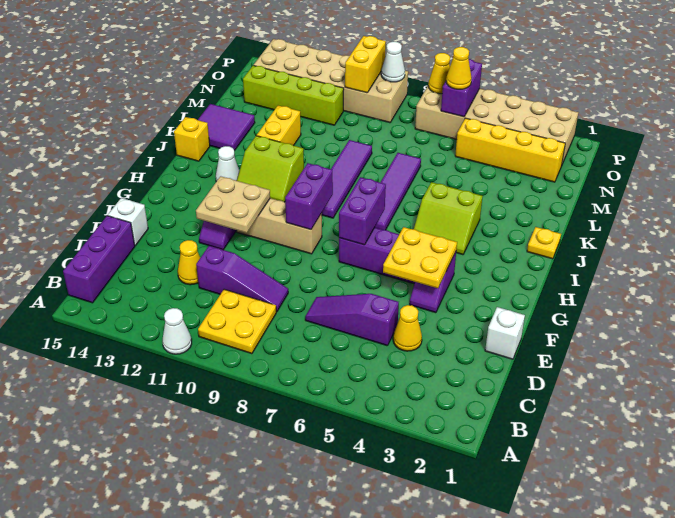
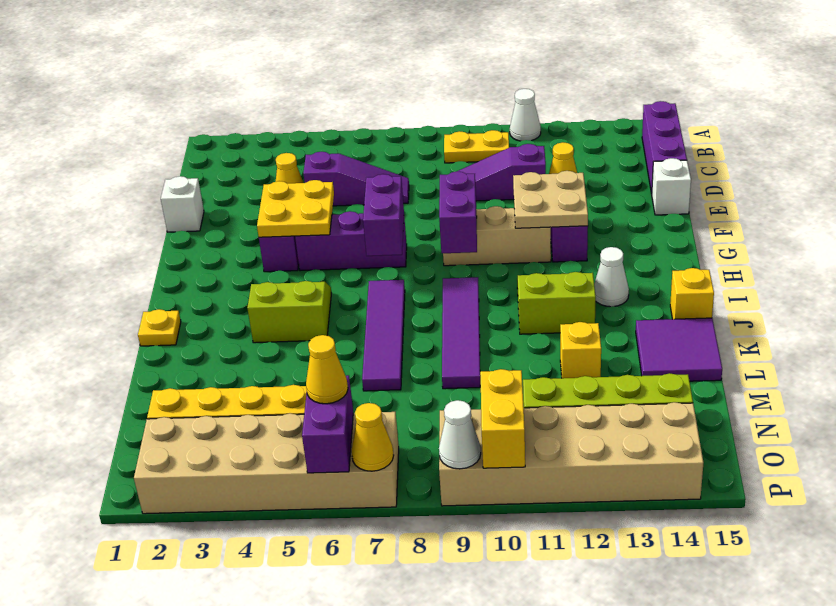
yellow plate B9:C10 level 1 -> yellow plate B9:B10 level 1
yellow brick K12:L12 level 1 -> yellow brick L12 level 1

